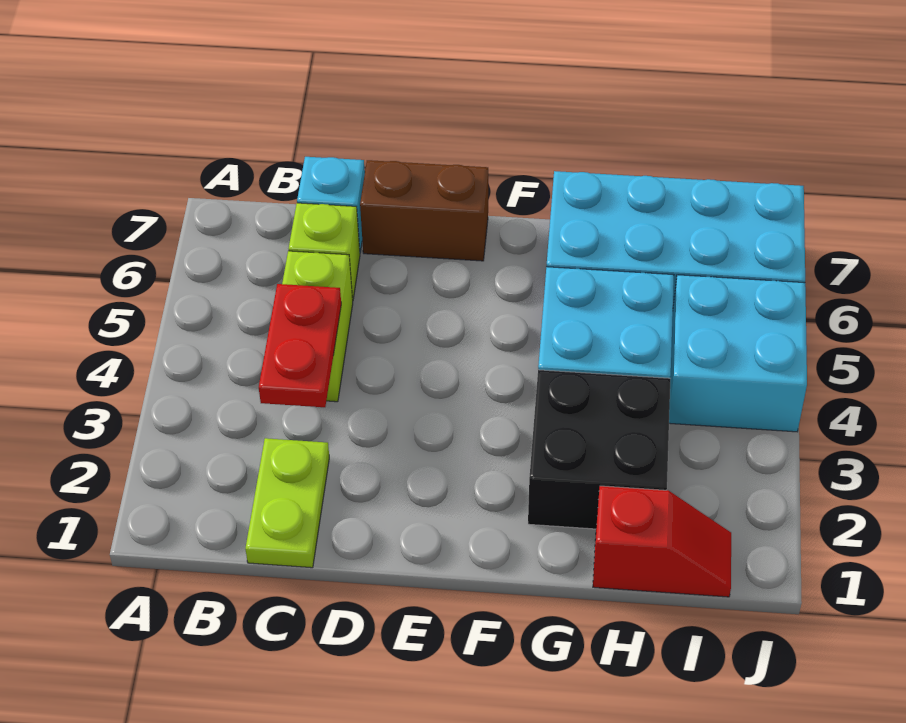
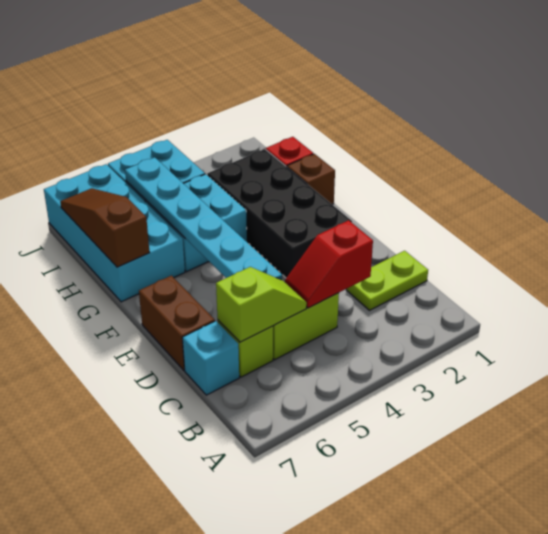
red plate C3:C4 level 2 -> red slope C3:C4 level 2 top 3
none -> lime slope C5:C6 level 2 top 6
none -> cyan plate D5:I5 level 2
none -> brown brick G1 level 1
black brick G2:H3 level 1 -> black brick E2:H3 level 1
none -> brown slope G7:I7 level 2 top G

